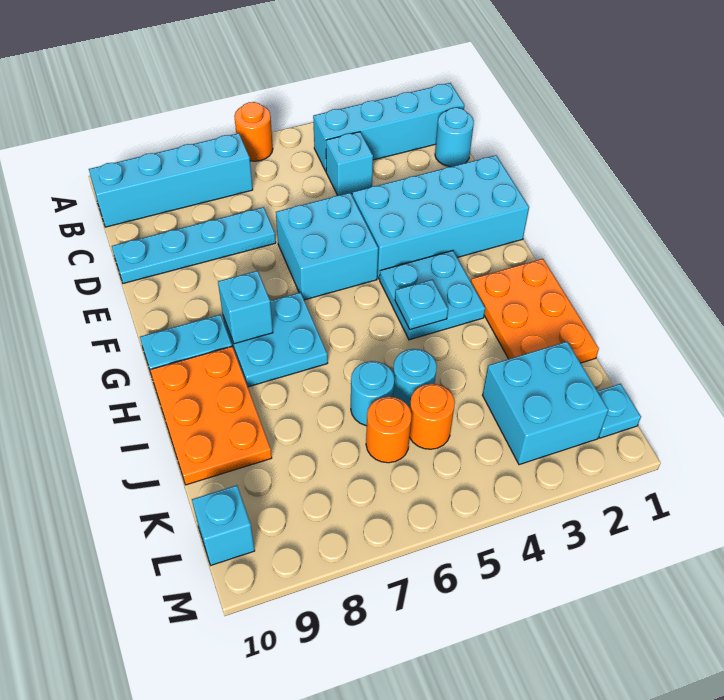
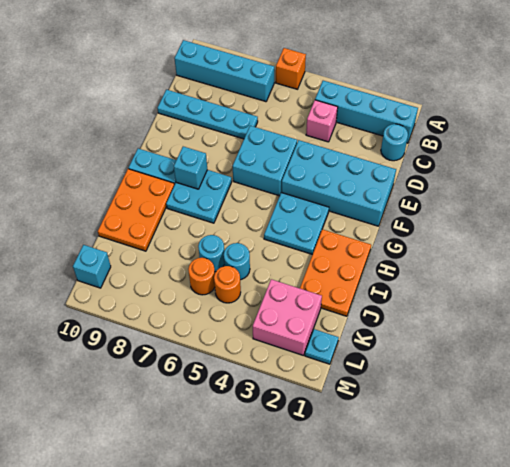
orange round brick A6 level 1 -> orange brick A6 level 1
cyan brick C4 level 1 -> pink brick C4 level 1
cyan plate H4 level 2 -> none
cyan brick K2:L3 level 1 -> pink brick K2:L3 level 1

